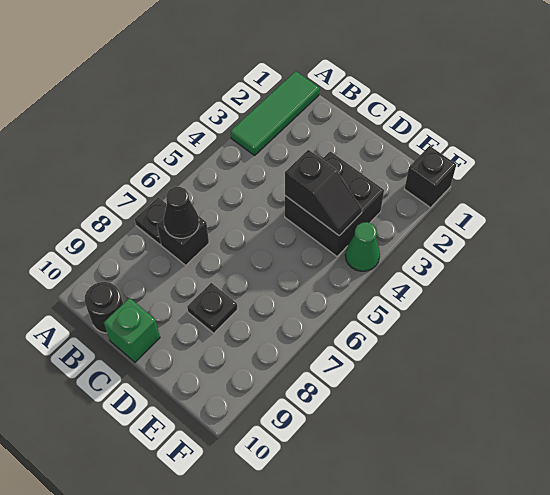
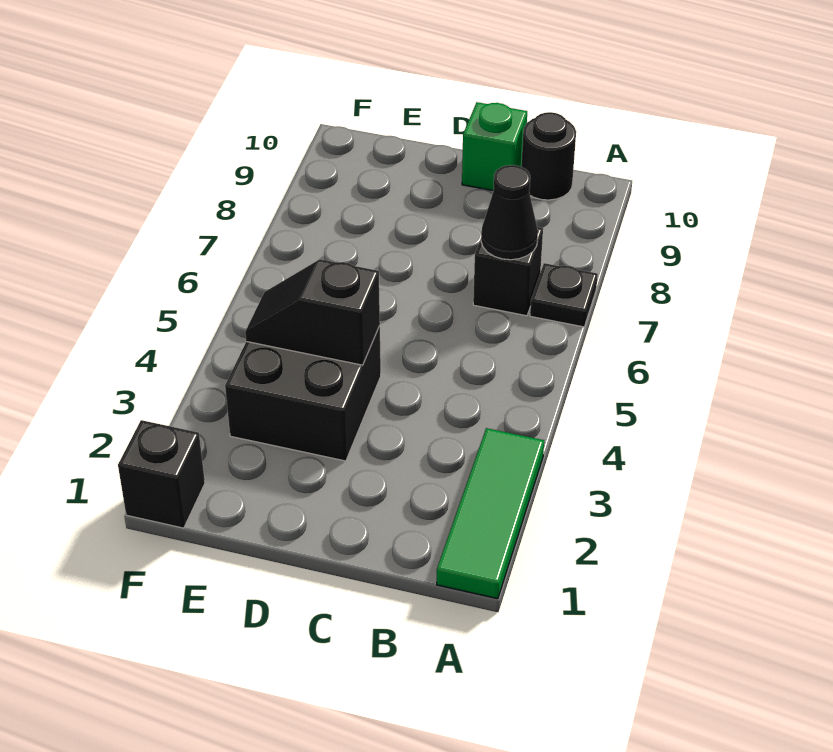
black plate D8 level 1 -> none
green cone F4 level 1 -> none

